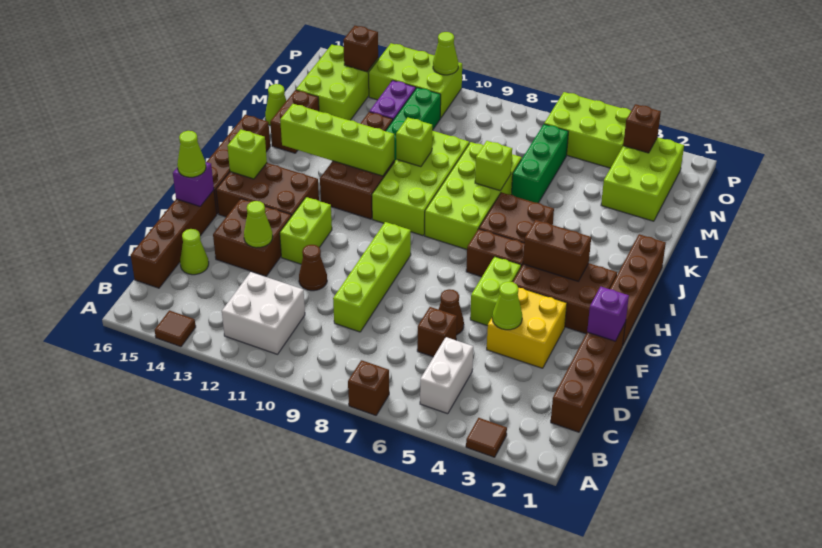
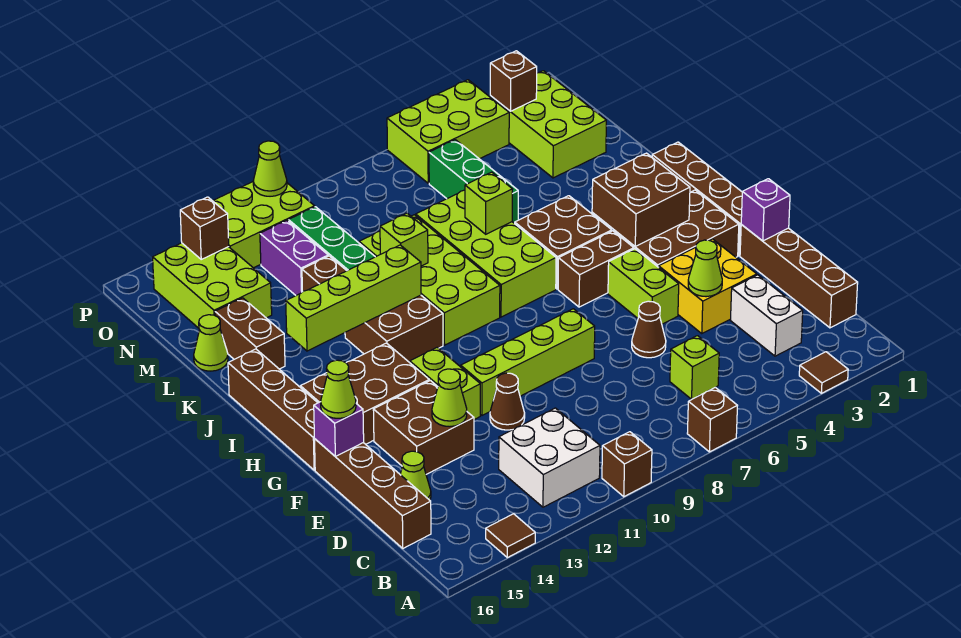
white brick B5:C5 level 1 -> white brick C3:D3 level 1
brown brick D6 level 1 -> brown brick A10 level 1
lime brick D9:G9 level 1 -> lime brick F8:F11 level 1
brown brick H3:H4 level 2 -> brown brick H3:I4 level 2
lime brick H15 level 2 -> lime brick C6 level 1

